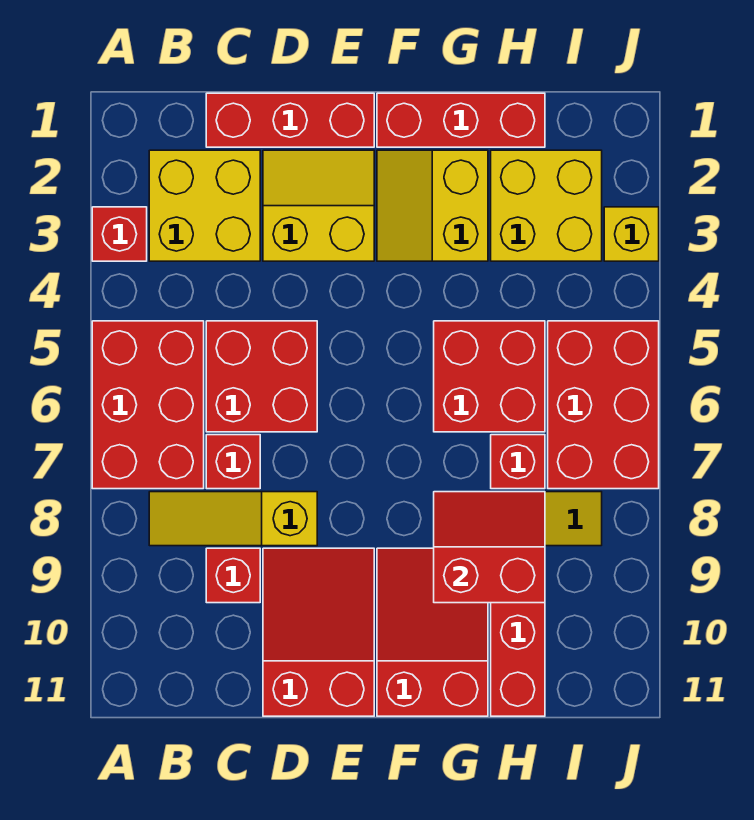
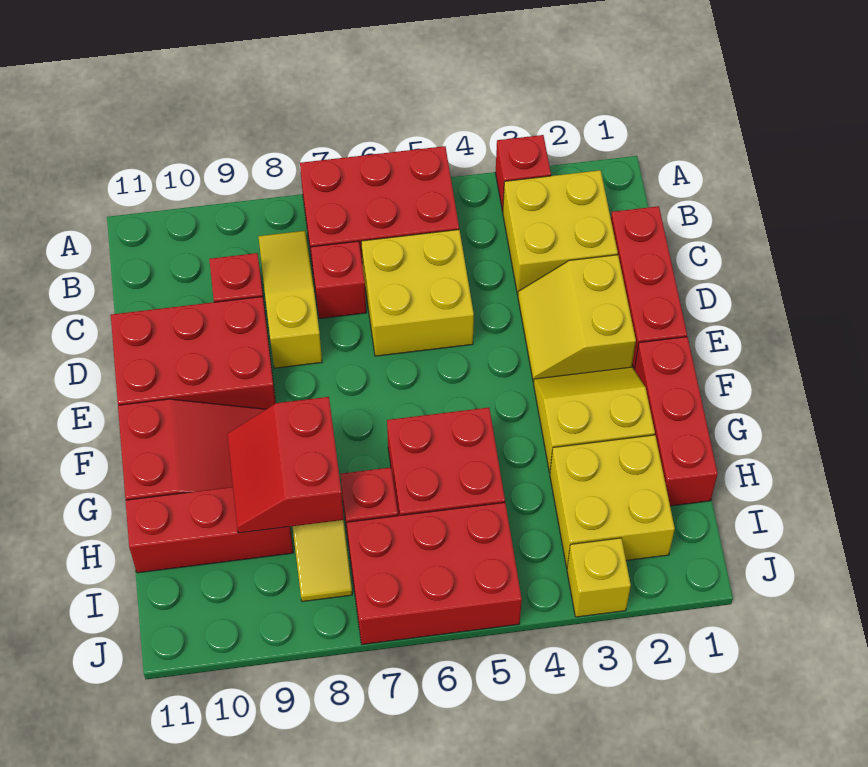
red brick C5:D6 level 1 -> yellow brick C5:D6 level 1
yellow slope D2:E3 level 1 top 3 -> yellow slope D2:E3 level 1 top 2
red slope D9:E11 level 1 top 11 -> red brick D9:E11 level 1
red slope G8:H9 level 2 top 9 -> red slope G8:H9 level 2 top 8

